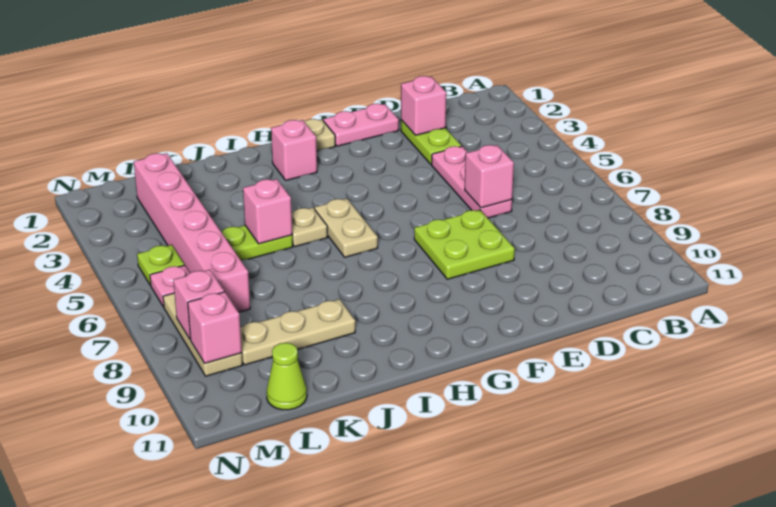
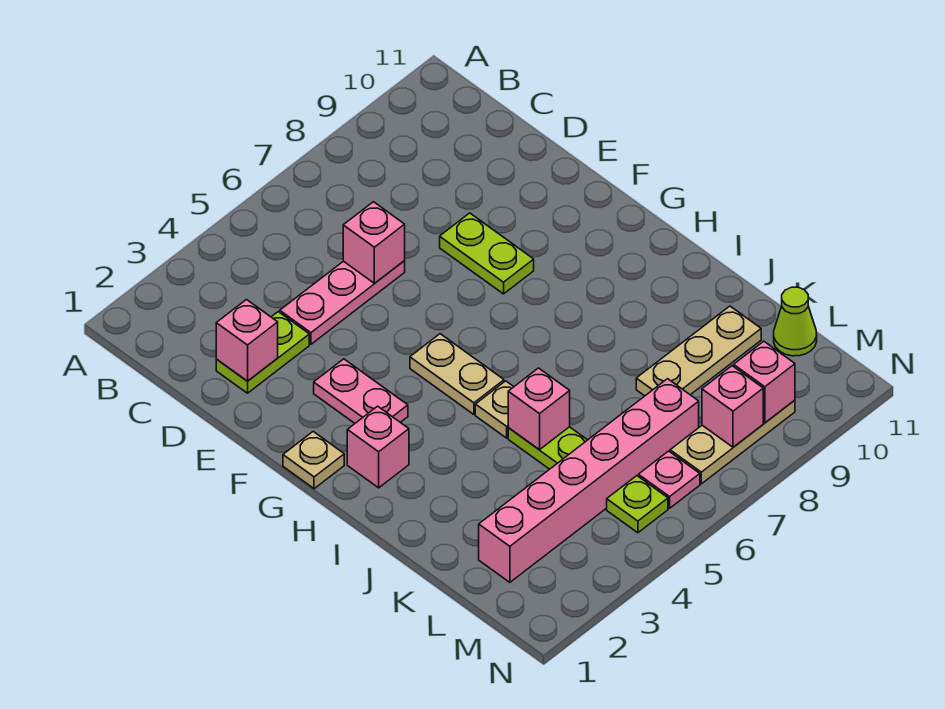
pink plate E1:F1 level 1 -> pink plate F3:G3 level 1
lime plate E7:F8 level 1 -> lime plate E8:F8 level 1
tan plate H5:H6 level 1 -> tan plate G5:H5 level 1
tan plate J9:L9 level 1 -> tan plate K8:K10 level 1

